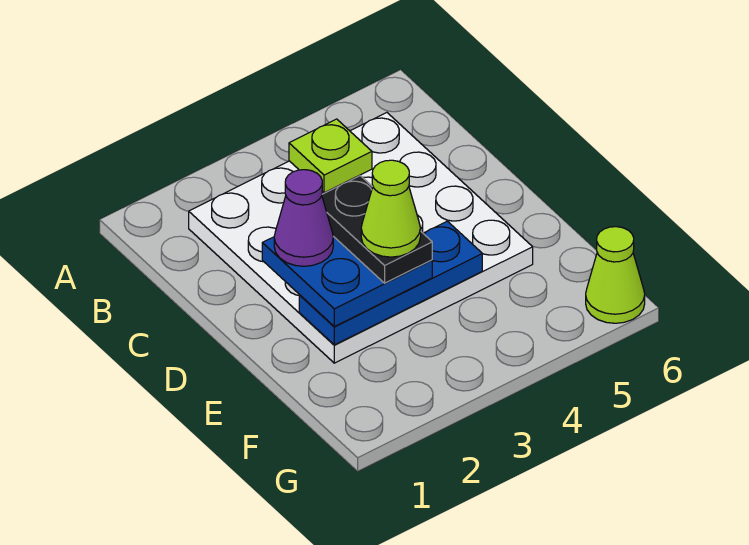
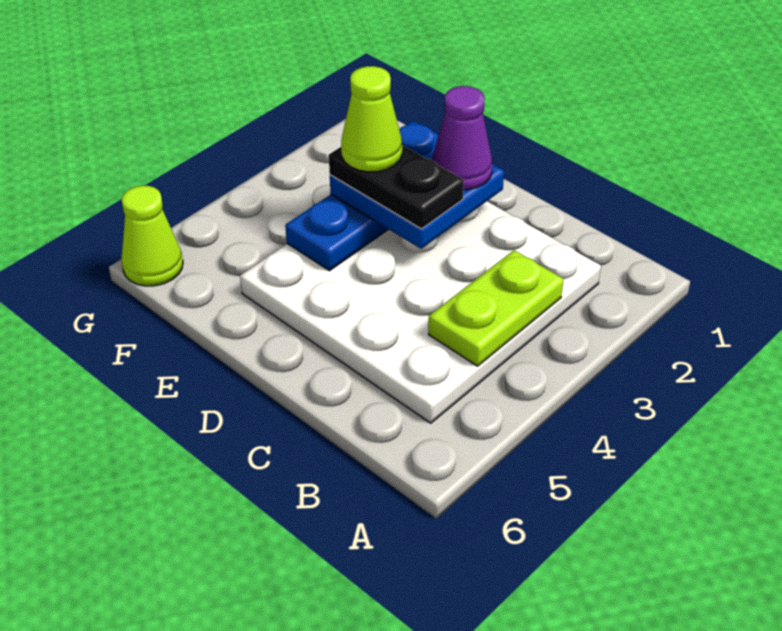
lime plate B4 level 2 -> lime plate B3:B4 level 2

